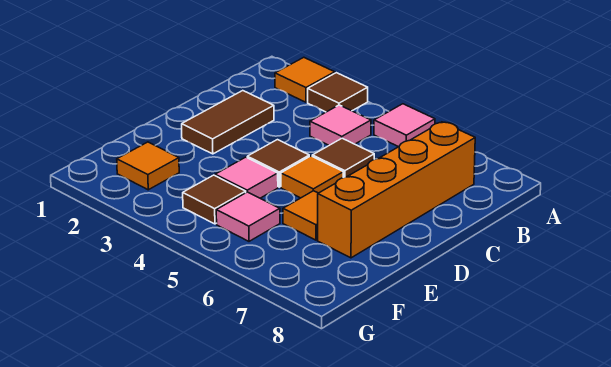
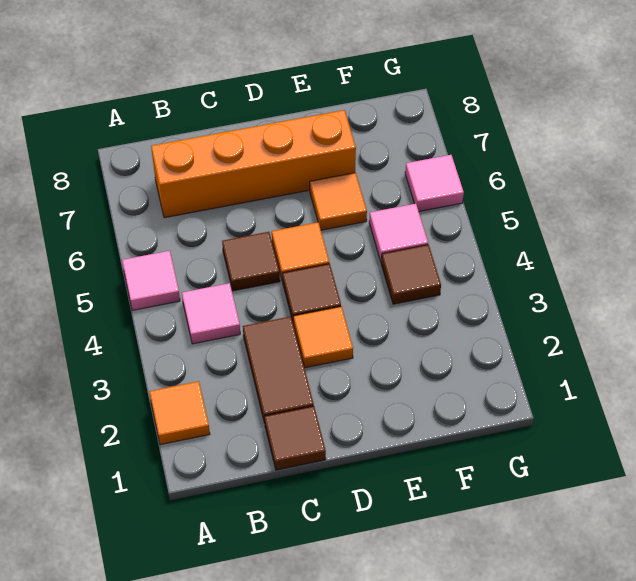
brown tile A3 level 1 -> brown tile C1 level 1
brown tile C2:D2 level 1 -> brown tile C2:C3 level 1
pink tile E4 level 1 -> pink tile G6 level 1
orange tile F2 level 1 -> orange tile D3 level 1

